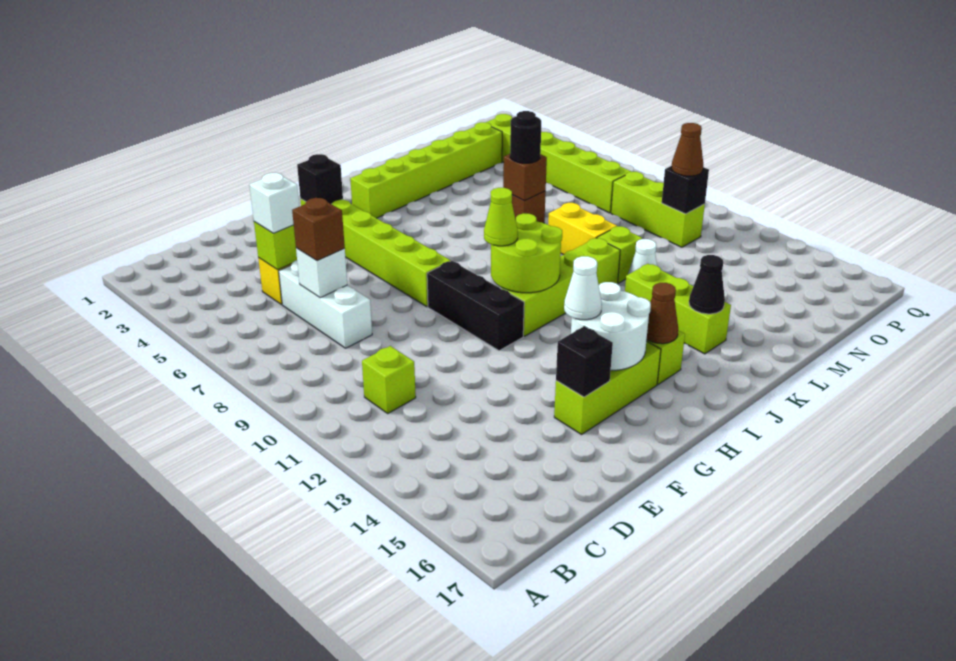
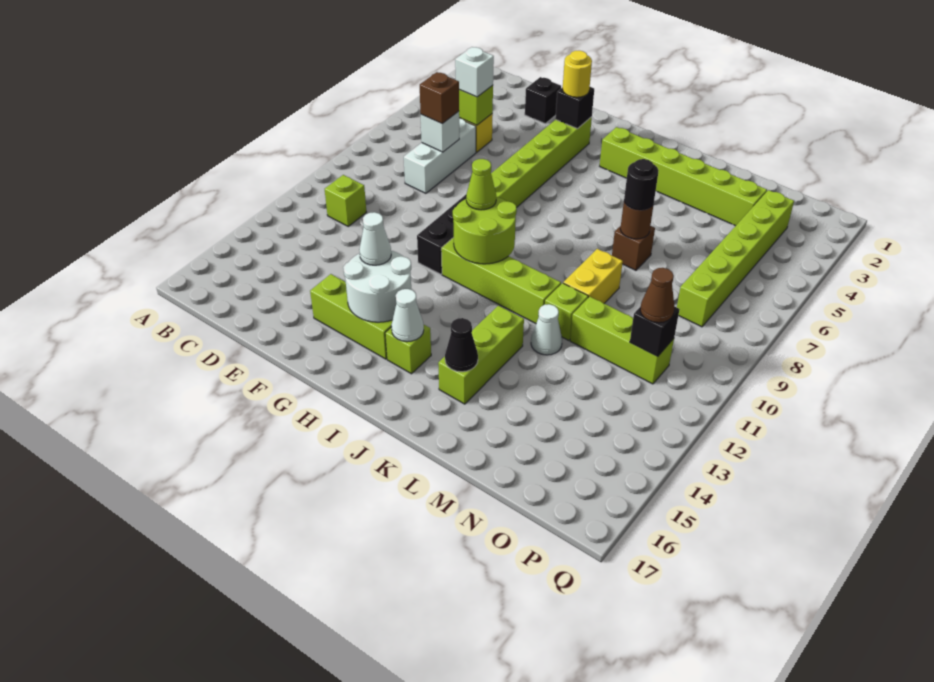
black brick F15 level 2 -> black brick E2 level 1
none -> yellow round brick G3 level 3
brown cone I15 level 2 -> white cone I15 level 2
brown brick L7 level 2 -> brown round brick L7 level 2
lime brick O9:O11 level 1 -> lime brick M11:O11 level 1

